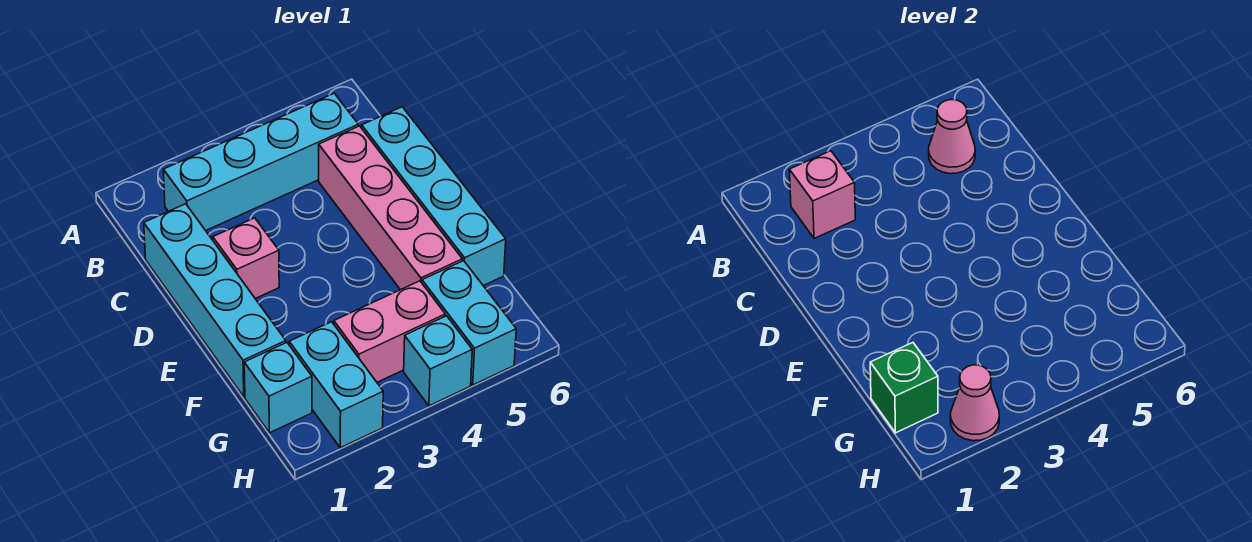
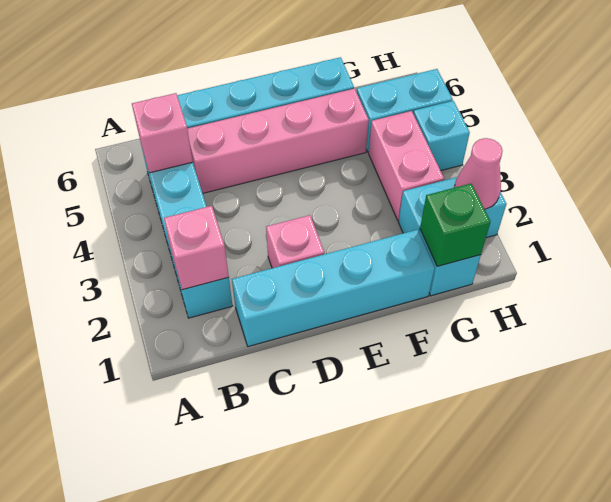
pink cone B5 level 2 -> pink brick B5 level 2

